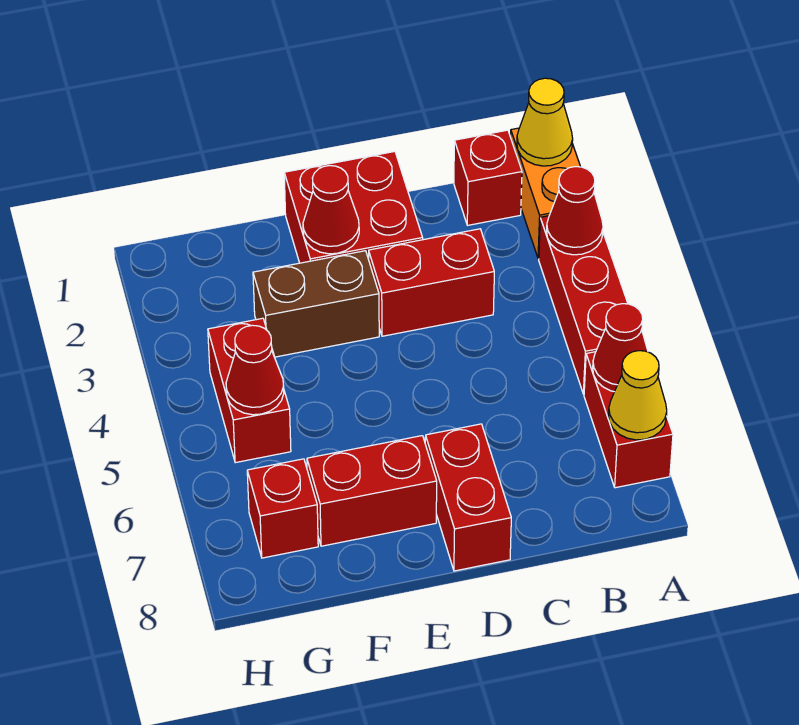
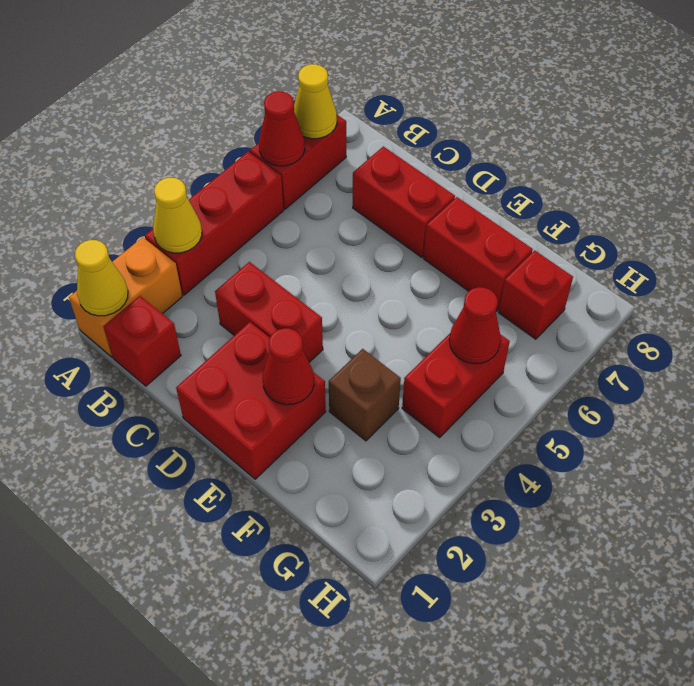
red cone A3 level 2 -> yellow cone A3 level 2
red brick D7:D8 level 1 -> red brick C7:D7 level 1
brown brick E3:F3 level 1 -> brown brick F3 level 1

